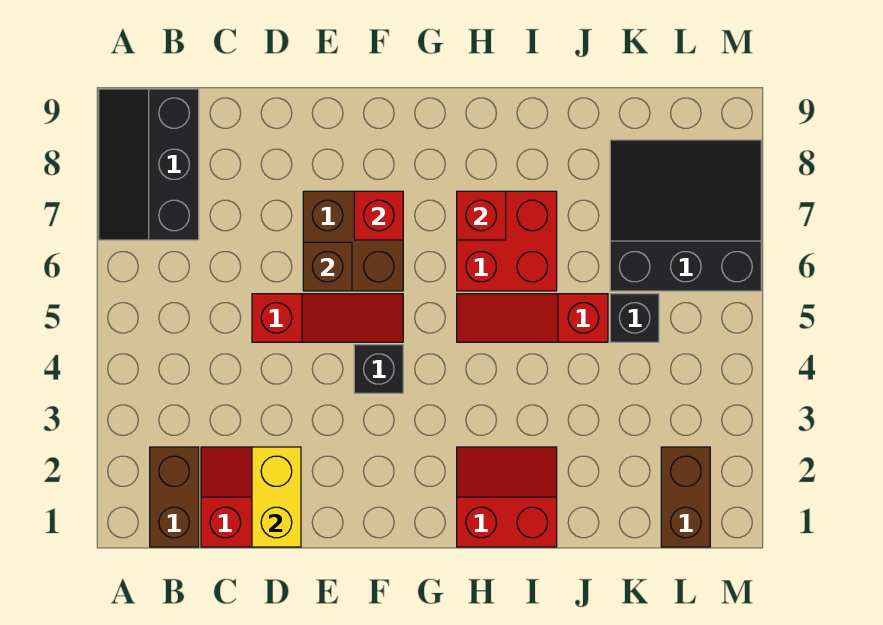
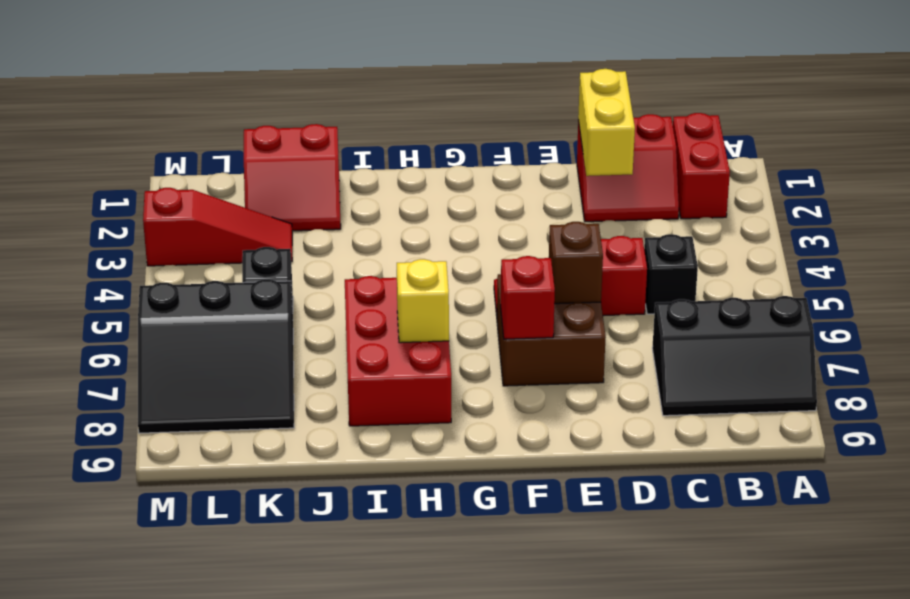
black slope A7:B9 level 1 top B -> black slope A7:C8 level 1 top 7
brown brick B1:B2 level 1 -> red brick B1:B2 level 1
black brick F4 level 1 -> black brick C5 level 1
red slope H1:I2 level 1 top 1 -> red slope J1:K2 level 1 top 1
red slope H5:J5 level 1 top J -> red slope K3:M3 level 1 top M
red brick H6:I7 level 1 -> red brick H6:I8 level 1
red brick H7 level 2 -> yellow brick H7 level 2
brown brick L1:L2 level 1 -> none

